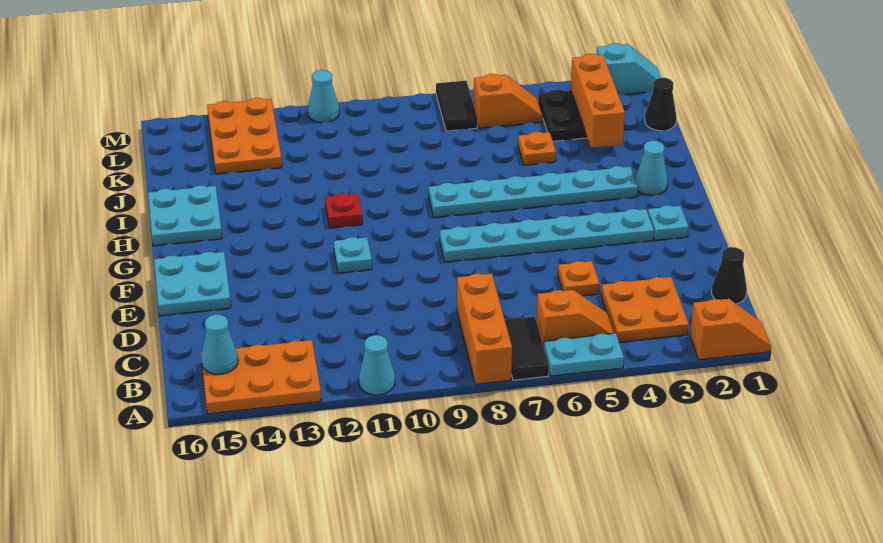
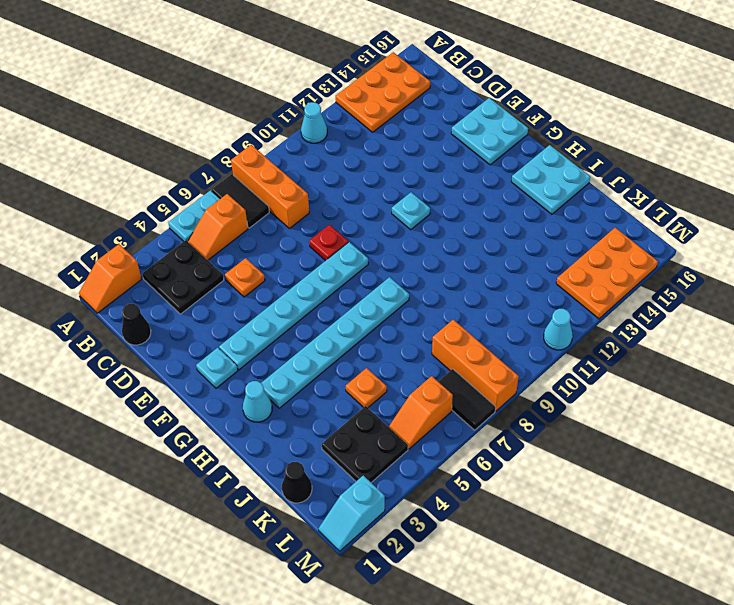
orange plate B3:C4 level 1 -> black plate B3:C4 level 1
cyan cone B15 level 2 -> none
red plate H11 level 1 -> red plate E8 level 1
orange brick J3:L3 level 2 -> orange brick K8:M8 level 1
orange plate K13:M14 level 1 -> orange plate L13:M15 level 1

